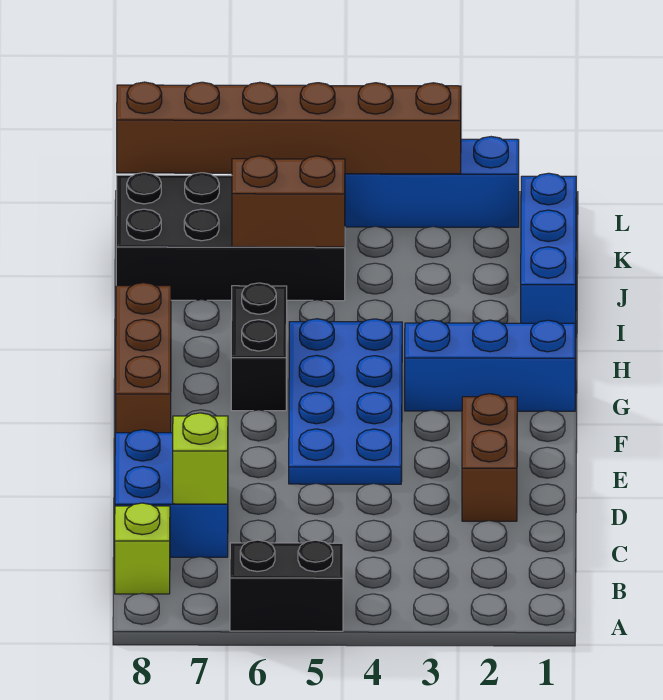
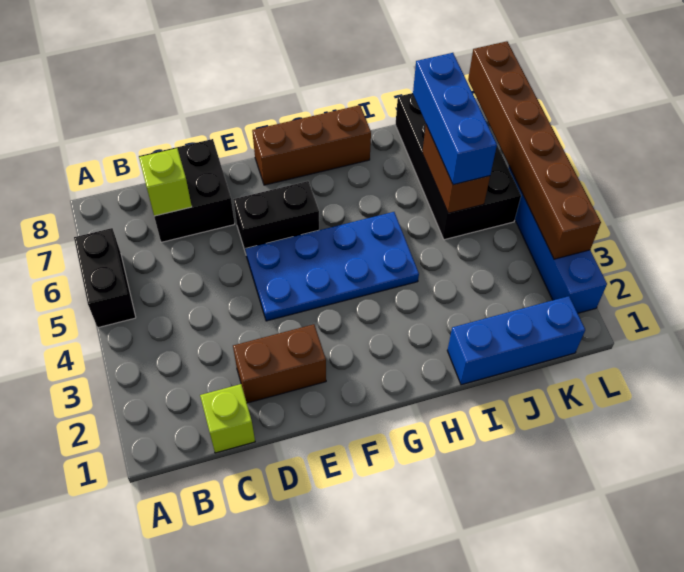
lime brick B8 level 1 -> lime brick C1 level 1
blue brick C7:D8 level 1 -> black brick C7:D8 level 1
blue brick G1:G3 level 1 -> blue brick J5:J7 level 3
black brick G6:H6 level 1 -> black brick E6:F6 level 1

